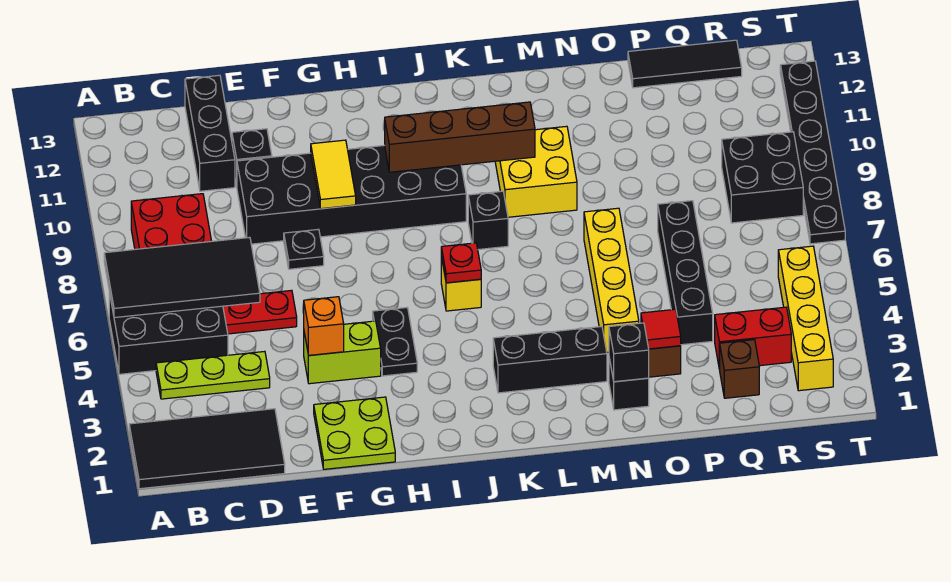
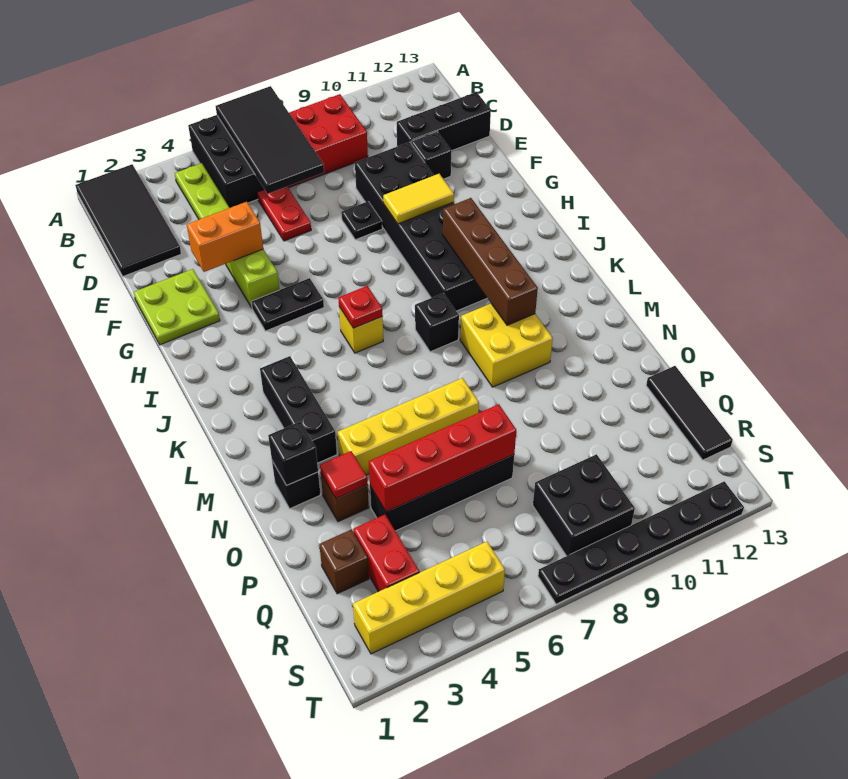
orange brick F4 level 2 -> orange brick F3:F4 level 2
none -> red brick P4:P7 level 2

